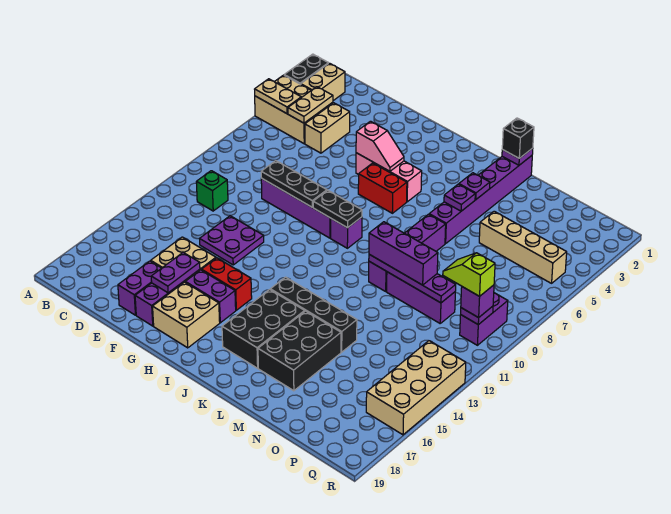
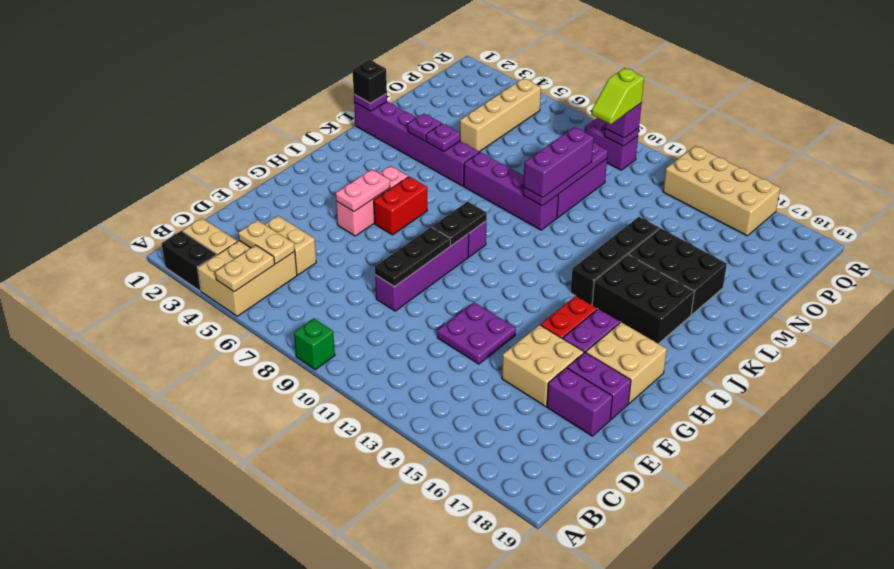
green brick C11 level 1 -> green brick A9 level 1
purple plate F16:F17 level 2 -> none
pink slope G5:H5 level 2 top G -> pink plate G5:H5 level 2

